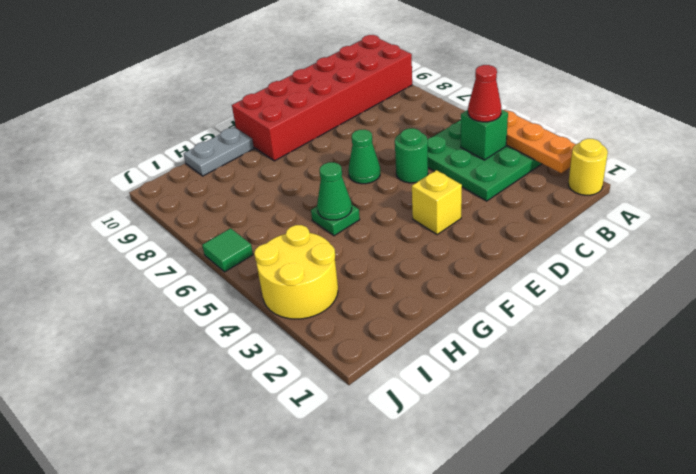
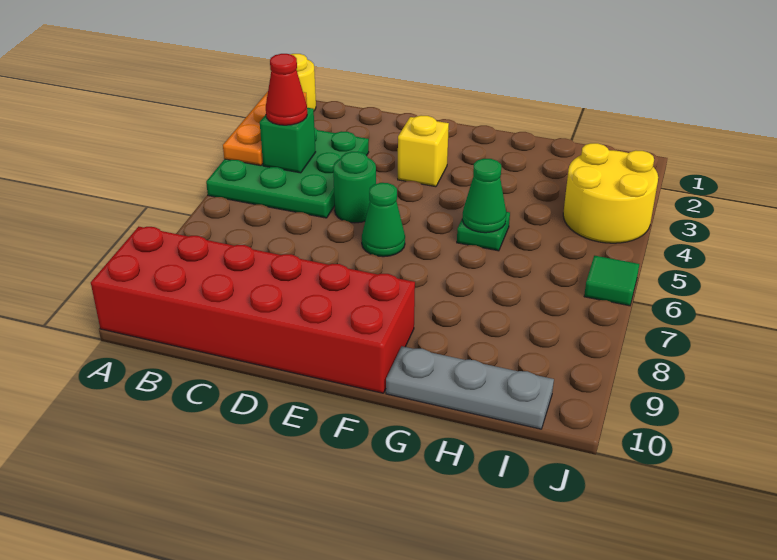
grey plate G10:H10 level 1 -> grey plate G10:I10 level 1

